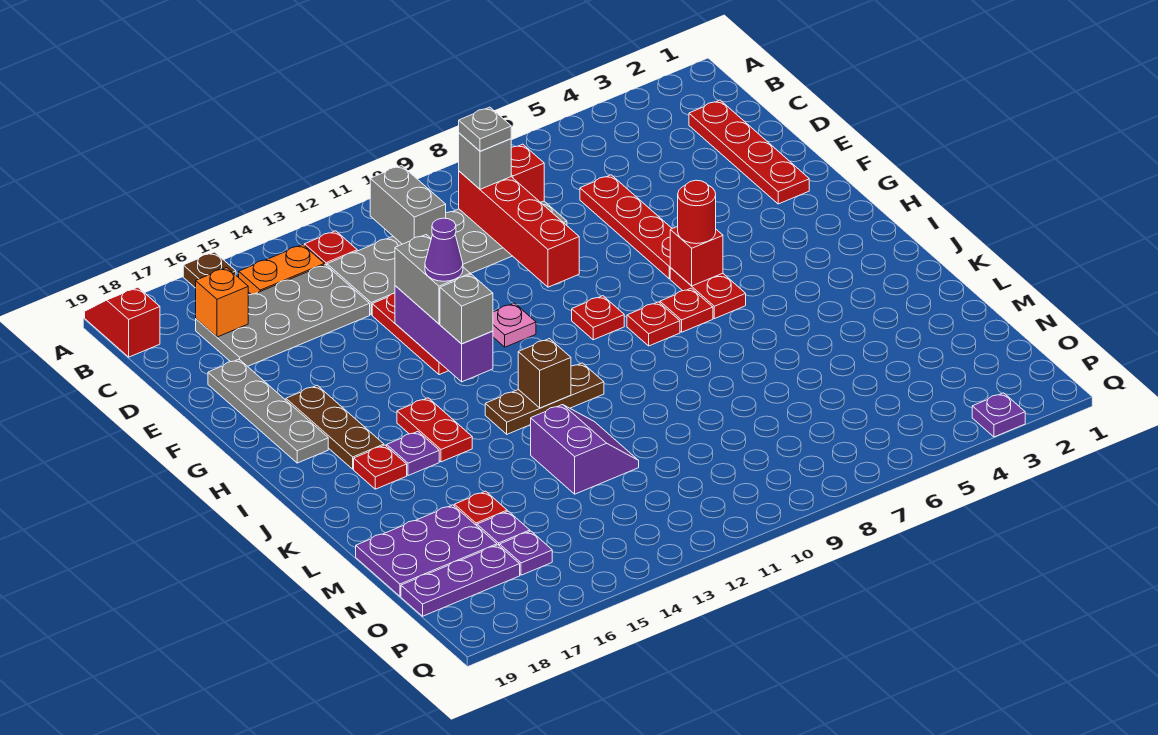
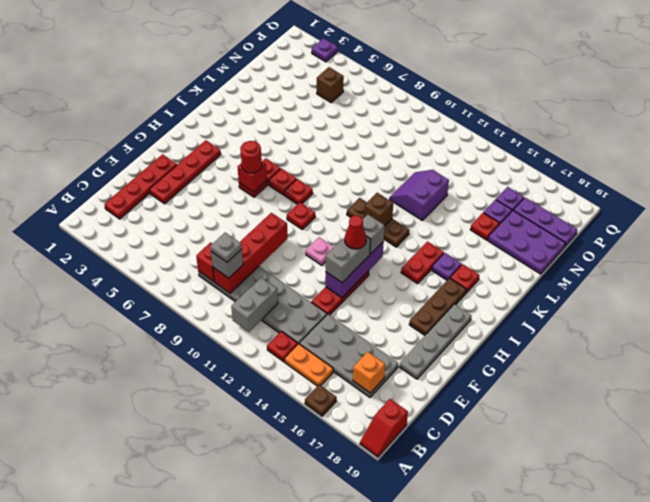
red plate D6:G6 level 1 -> red plate E3:H3 level 1
purple cone G13 level 4 -> red cone G13 level 4
none -> brown brick O5 level 1

